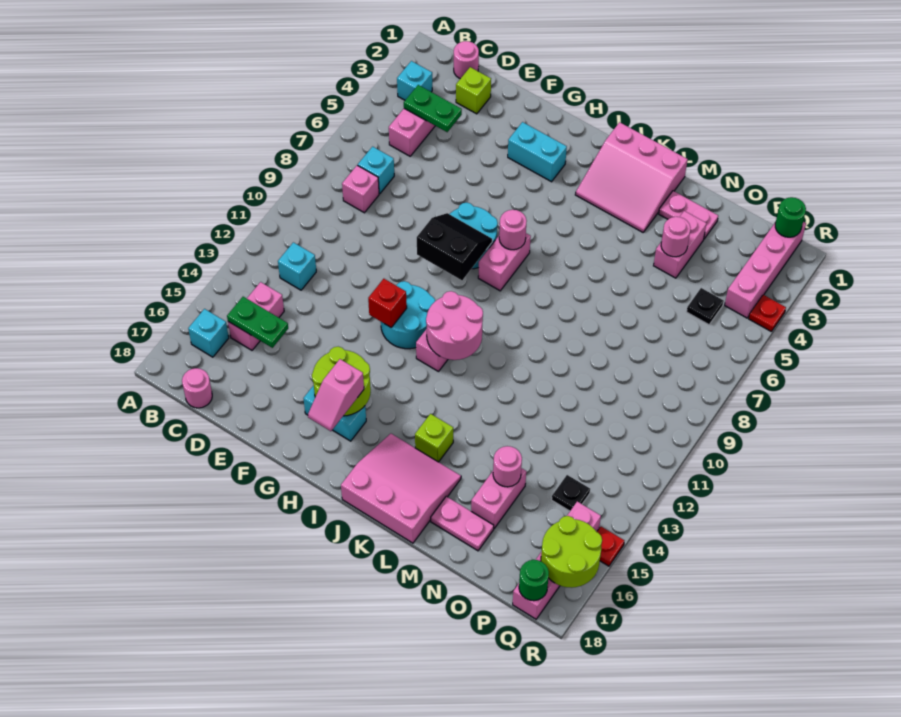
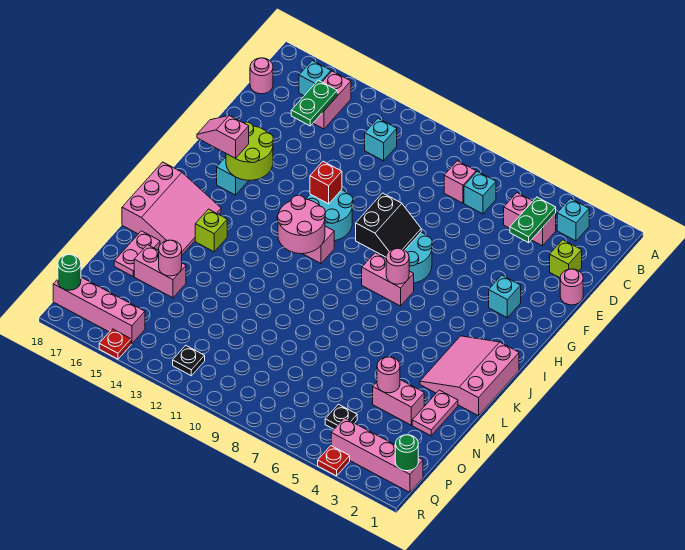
pink round brick C1 level 1 -> pink round brick E1 level 1
pink brick C14:C15 level 1 -> pink brick B15:C15 level 1
cyan brick G3:H3 level 1 -> cyan brick G3 level 1
black plate P14 level 1 -> black plate Q12 level 1
lime round brick Q16:R17 level 2 -> none

